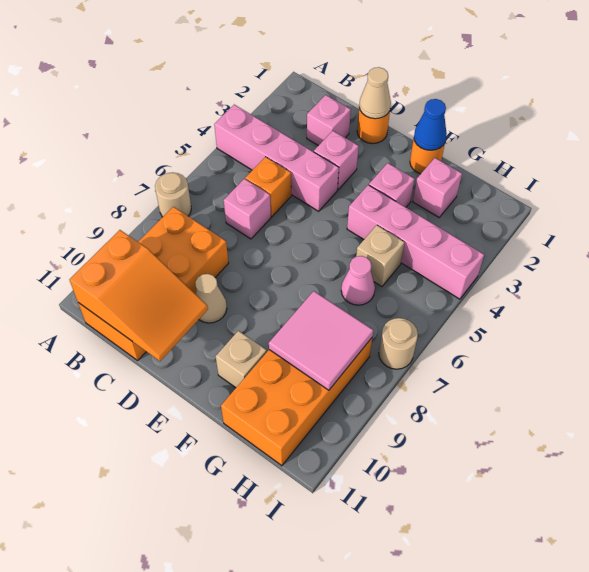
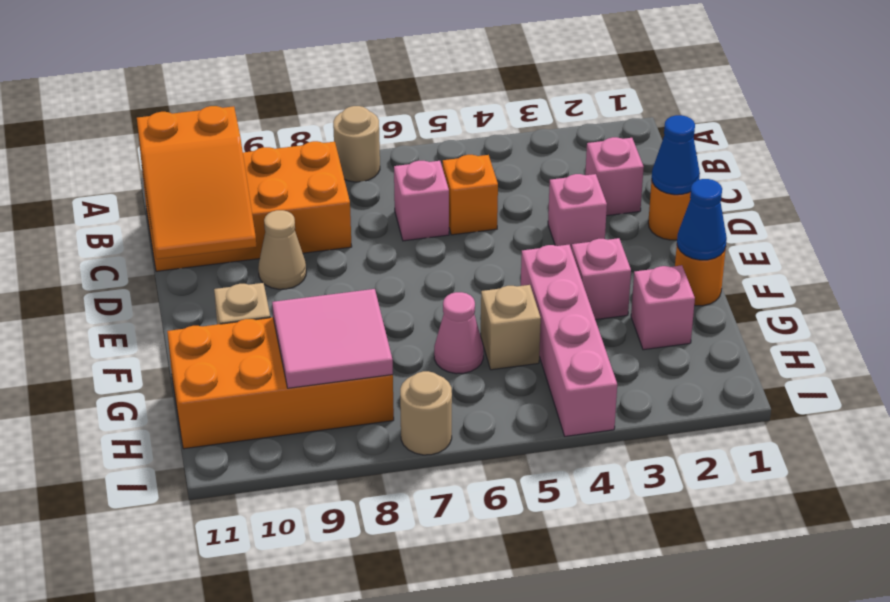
pink brick A4:D4 level 1 -> none
tan cone D1 level 2 -> blue cone D1 level 2

